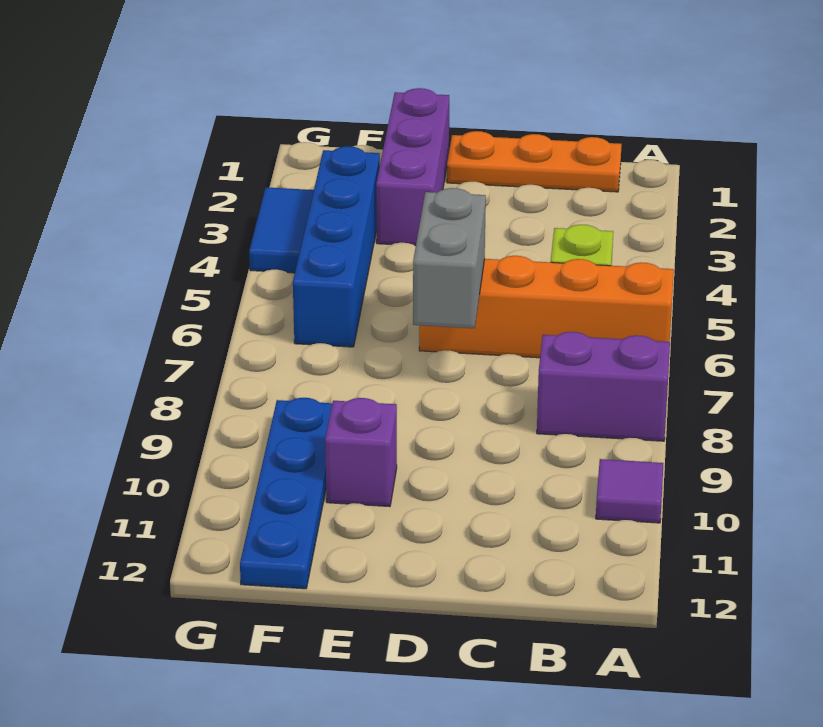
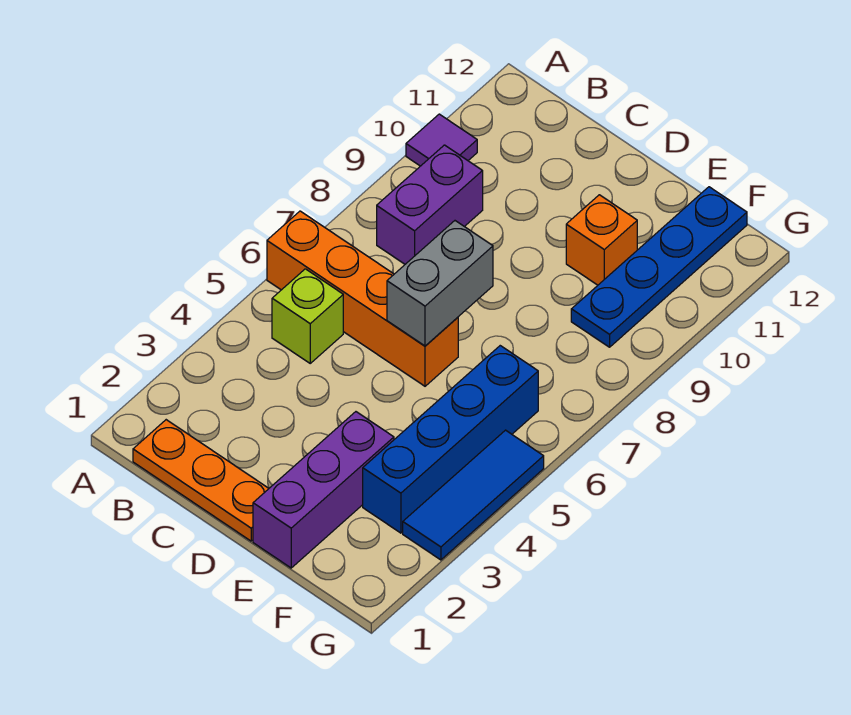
purple brick A8:B8 level 1 -> purple brick B8:B9 level 1
purple brick E10 level 1 -> orange brick E10 level 1
blue tile G3:G4 level 1 -> blue tile G3:G5 level 1

